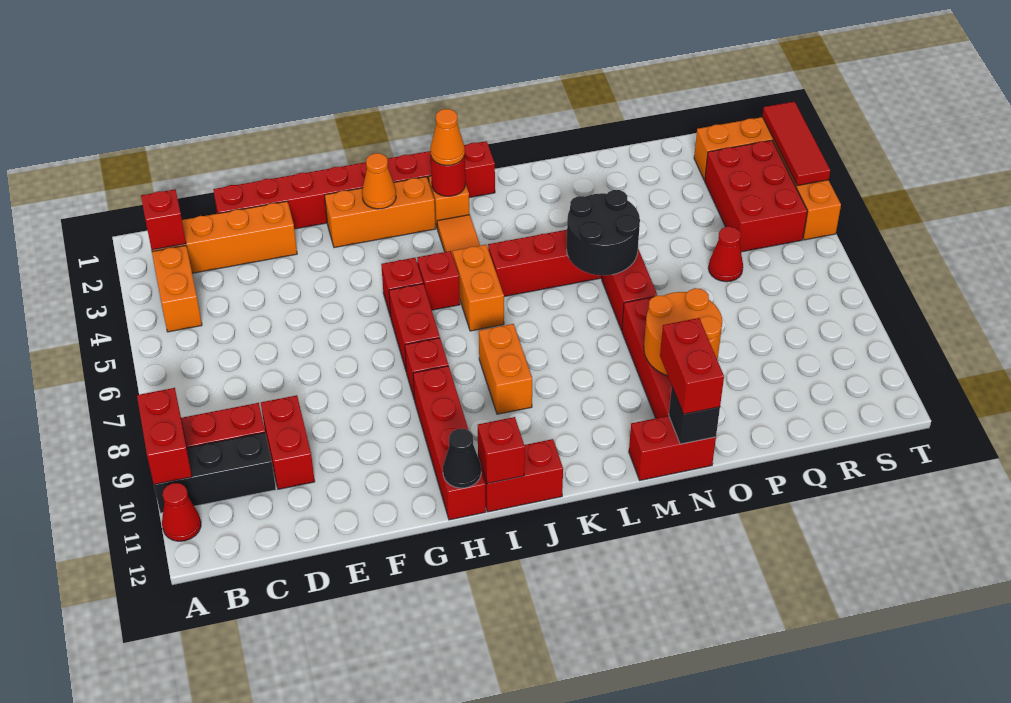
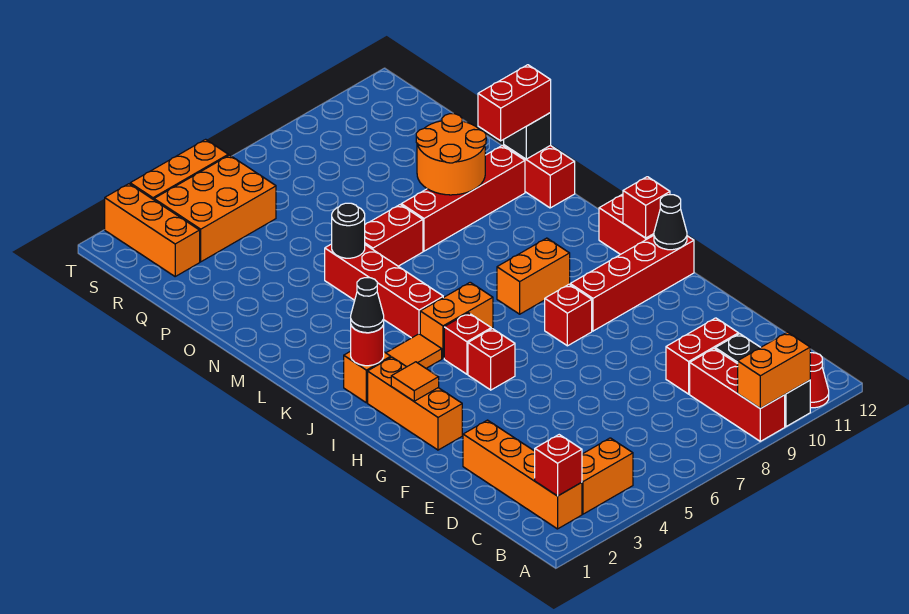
red brick A9:A10 level 2 -> orange brick A9:A10 level 2
red brick D1:K1 level 1 -> none
orange cone H2 level 2 -> orange tile H2 level 2
red brick H6:H7 level 1 -> none
orange cone J2 level 3 -> black cone J2 level 3
black round brick M5:N6 level 2 -> black round brick N5 level 2
red cone Q6 level 1 -> none
red brick R3:S5 level 1 -> orange brick R3:S5 level 1
red tile T2:T4 level 2 -> none

